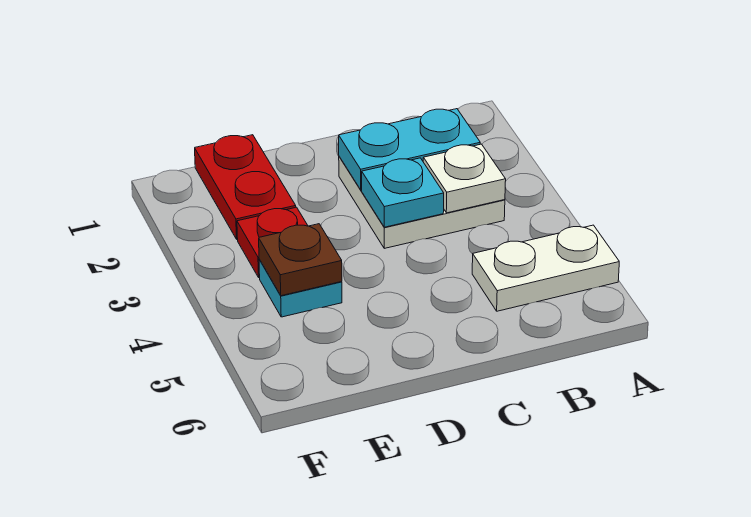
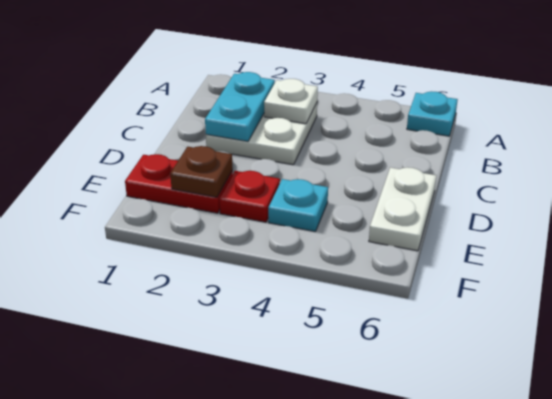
white plate A5:B5 level 1 -> white plate D6:E6 level 1
cyan plate C3 level 2 -> cyan plate A6 level 1
brown plate E4 level 2 -> brown plate E2 level 2

